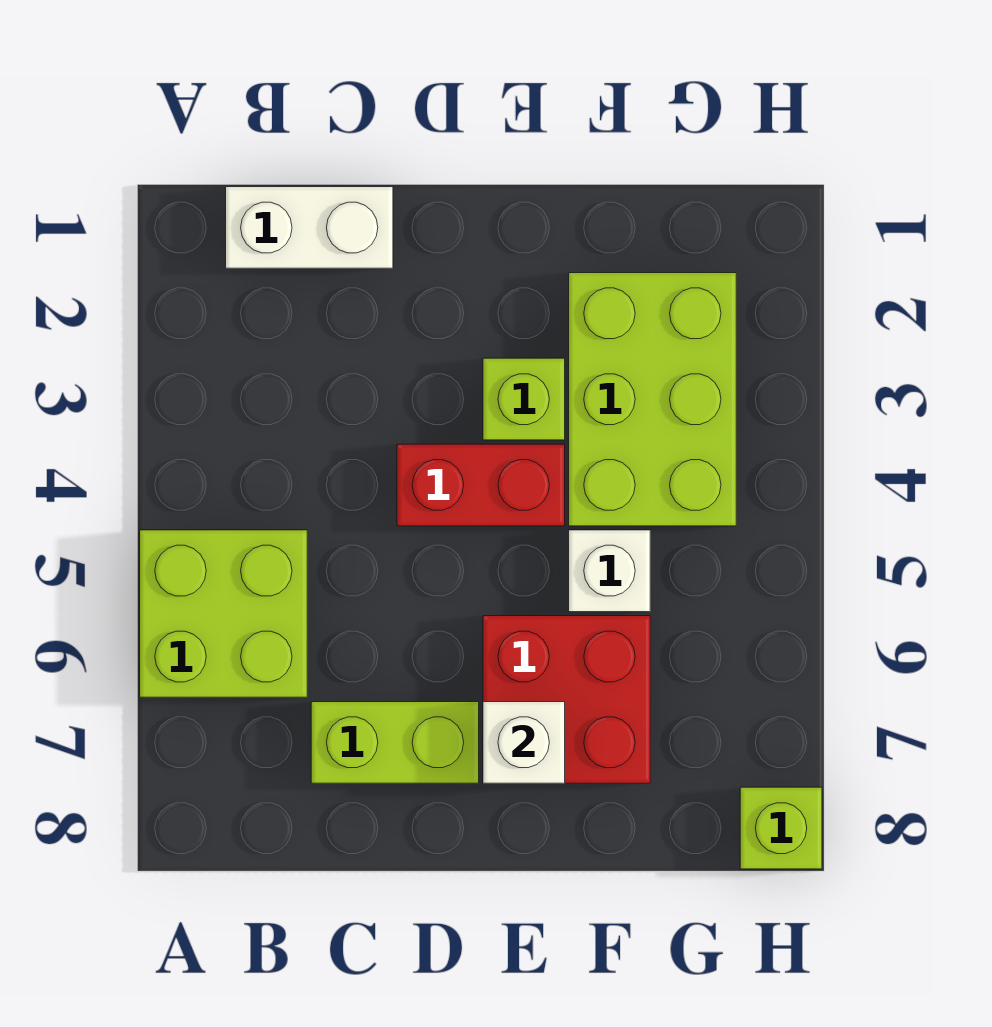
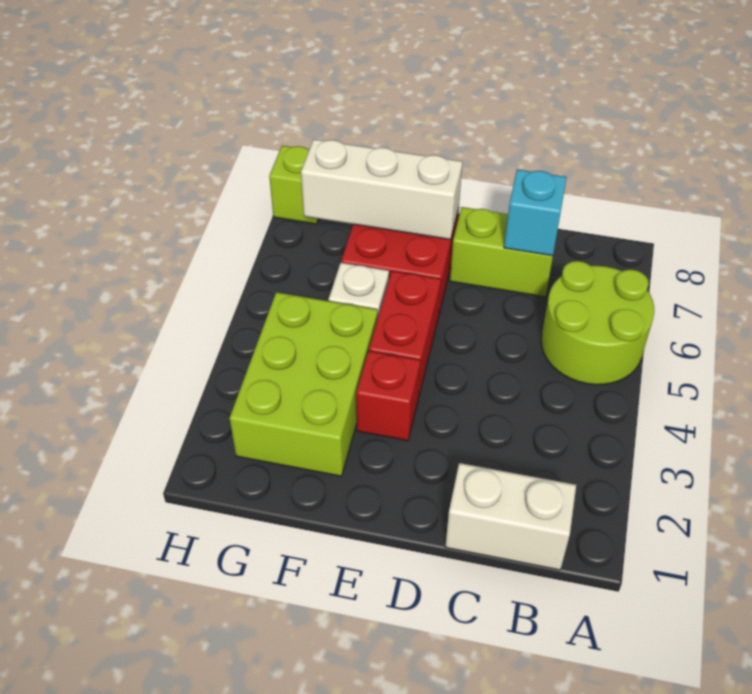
lime brick A5:B6 level 1 -> lime round brick A5:B6 level 1
none -> cyan brick C7 level 2
red brick D4:E4 level 1 -> red brick E4:E5 level 1
lime brick E3 level 1 -> red brick E3 level 1
white brick E7 level 2 -> white brick E7:G7 level 2

